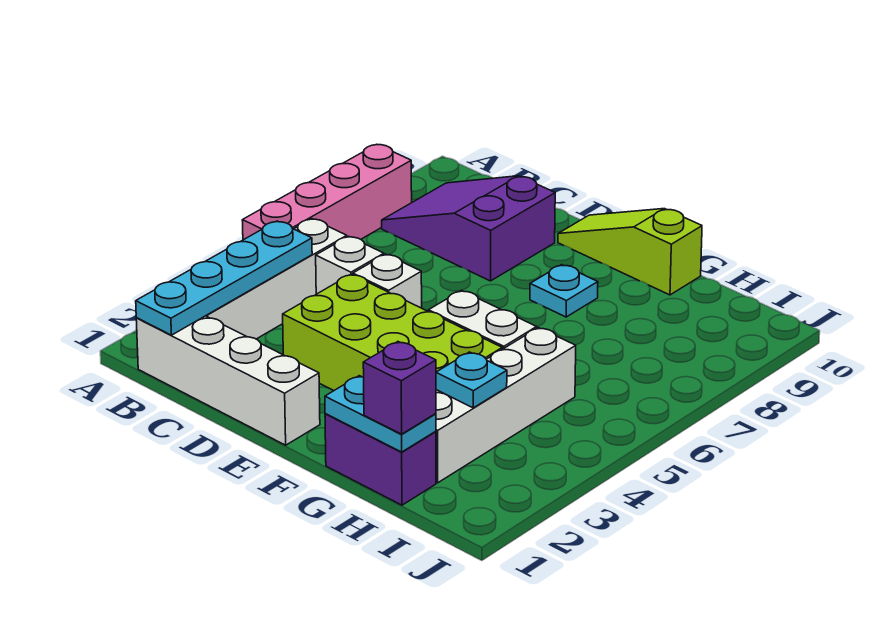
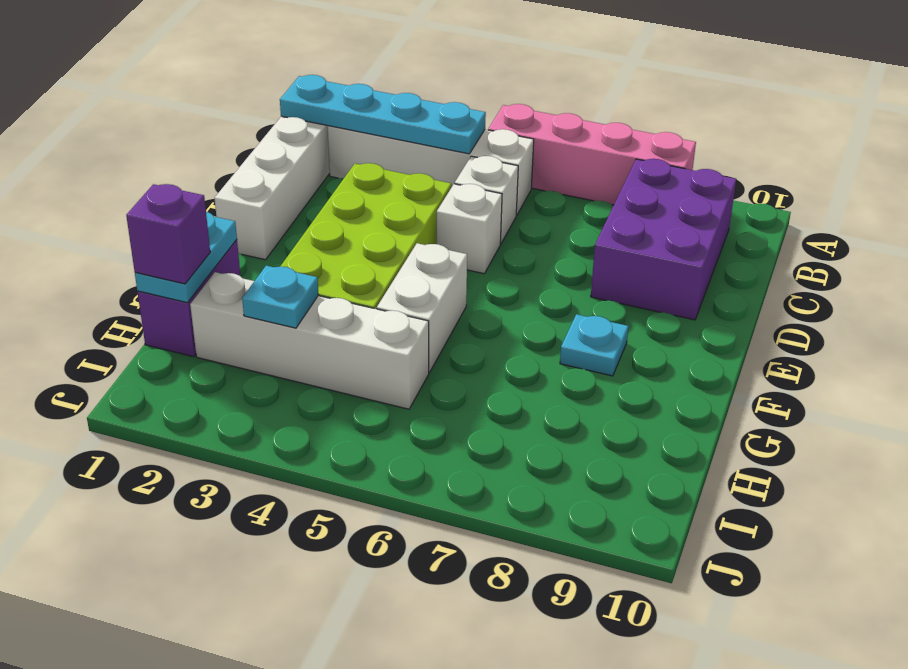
purple slope B8:D9 level 1 top D -> purple brick B8:D9 level 1
lime slope E10:G10 level 1 top G -> none

